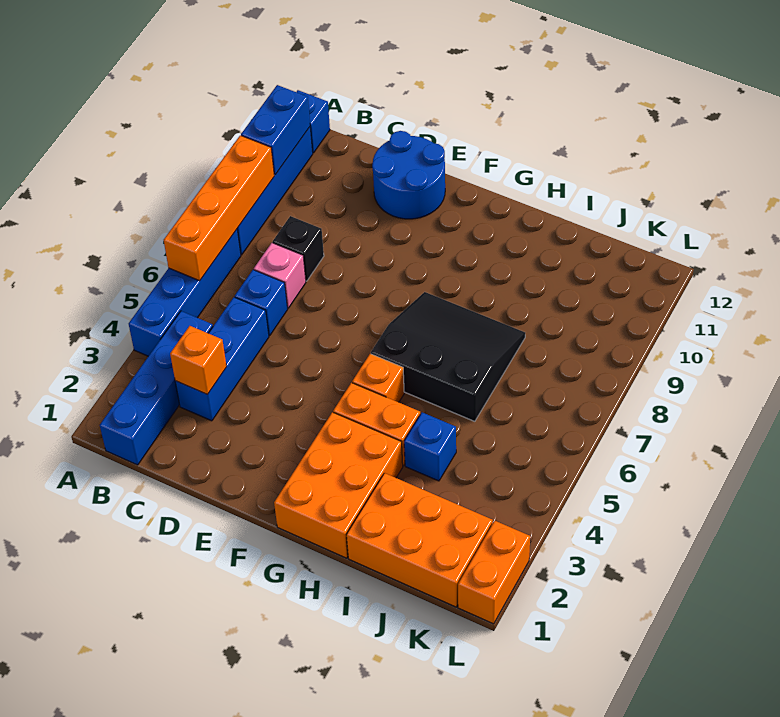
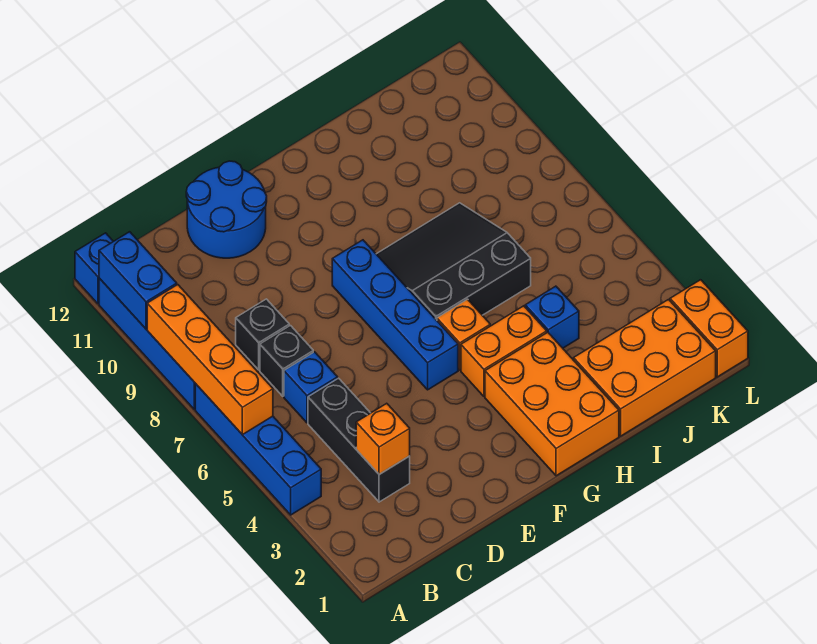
blue brick B1:B4 level 1 -> blue brick F5:F8 level 1
blue brick C3:C5 level 1 -> black brick C3:C5 level 1
pink brick C7 level 1 -> black brick C7 level 1

